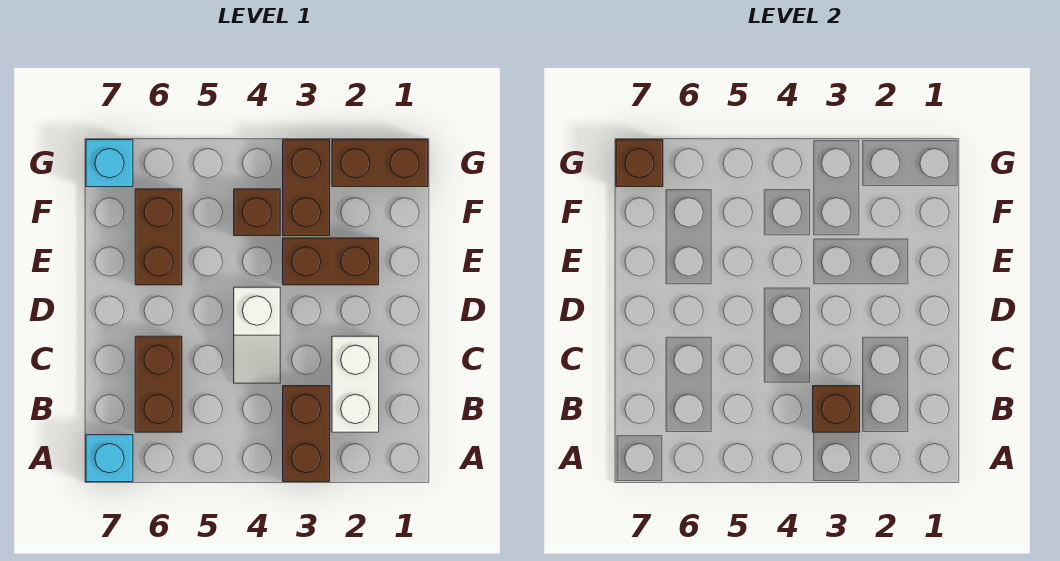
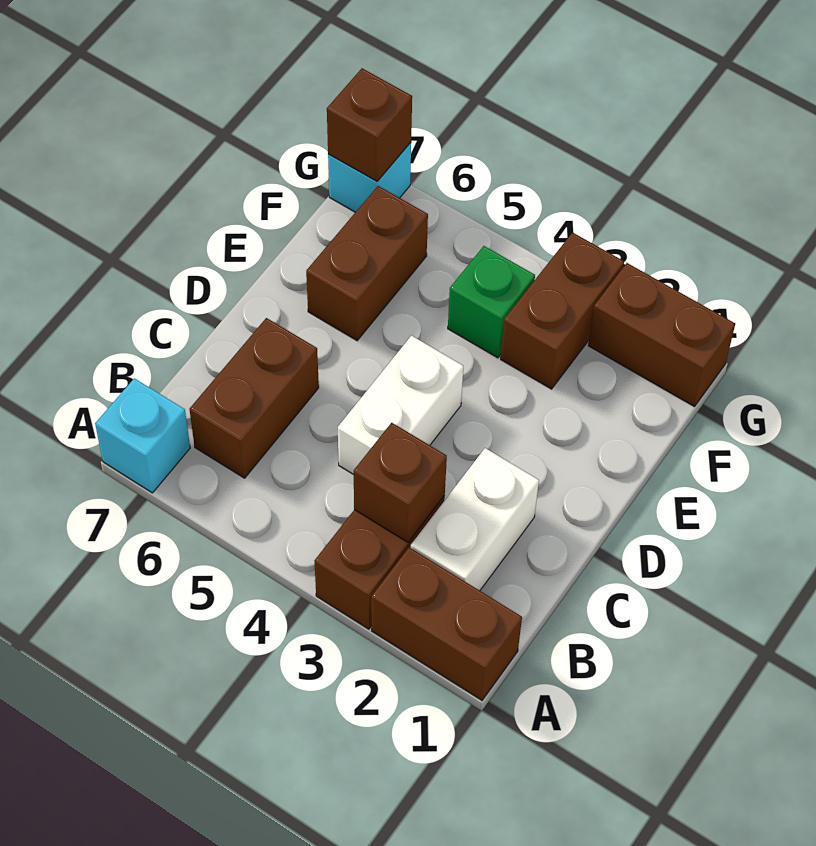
white slope C4:D4 level 1 top D -> white brick C4:D4 level 1
brown brick E2:E3 level 1 -> brown brick A1:A2 level 1
brown brick F4 level 1 -> green brick F4 level 1

